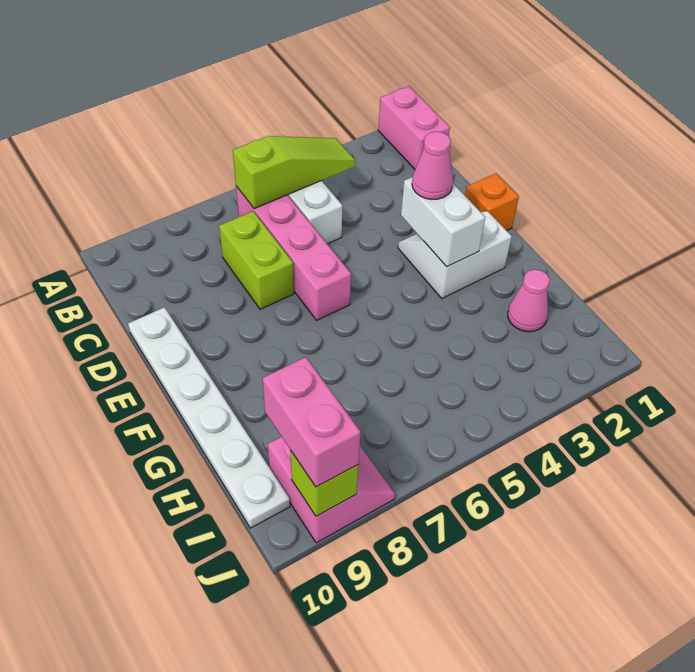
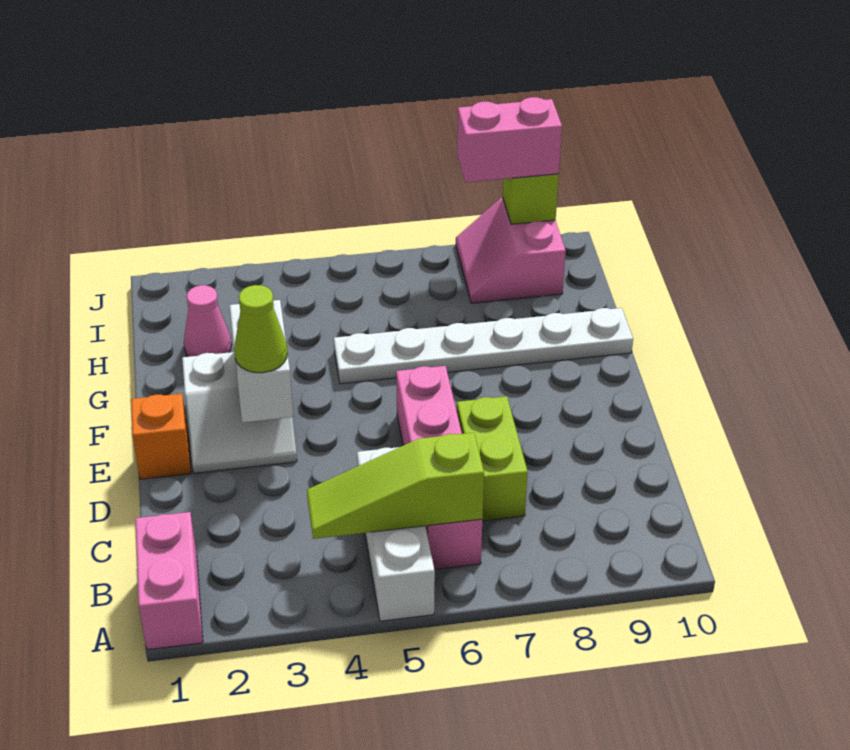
white plate D10:I10 level 1 -> white plate G5:G10 level 1
pink cone E3 level 3 -> lime cone E3 level 3
pink brick I9:J9 level 3 -> pink brick J8:J9 level 3

